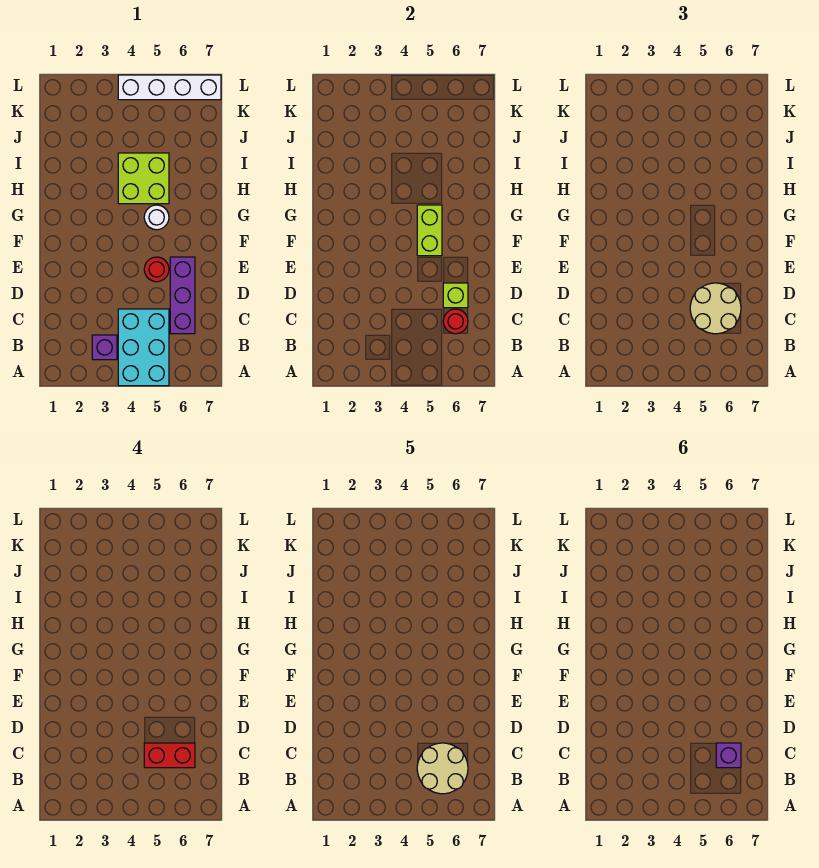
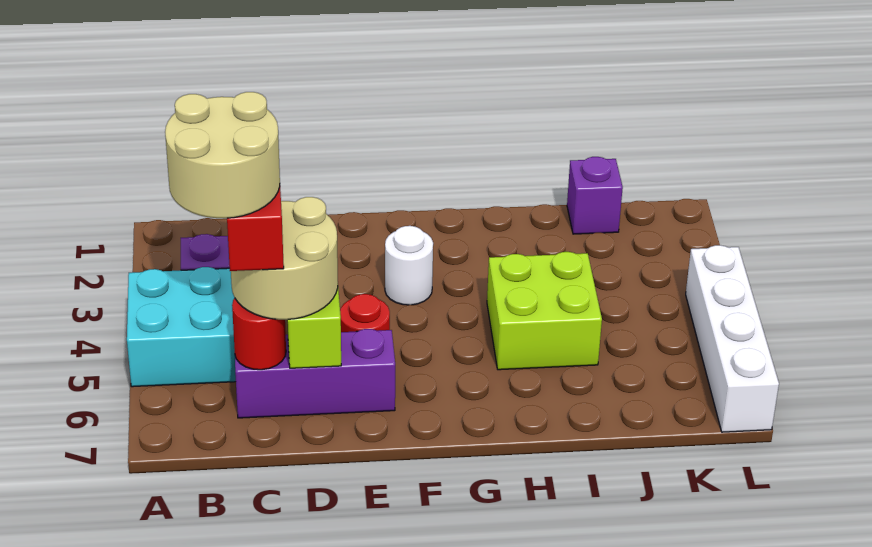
purple brick C6 level 6 -> purple brick J1 level 1
lime brick F5:G5 level 2 -> none
white round brick G5 level 1 -> white round brick F3 level 1

